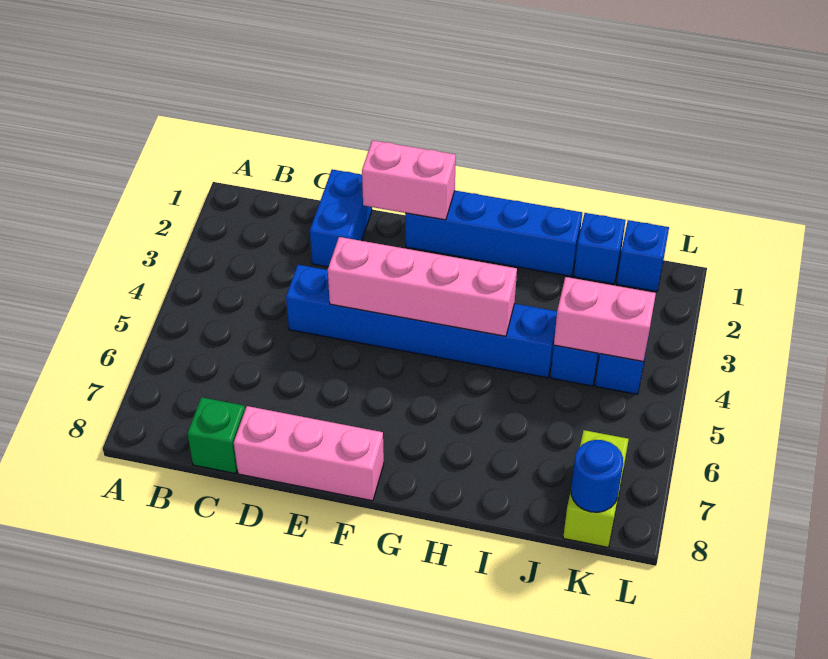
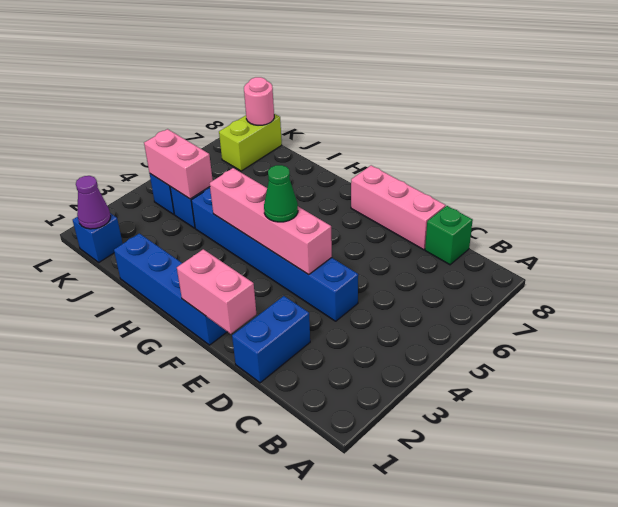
none -> green cone F4 level 3
blue brick J1 level 1 -> none
none -> purple cone K1 level 2
blue round brick K8 level 2 -> pink round brick K8 level 2

